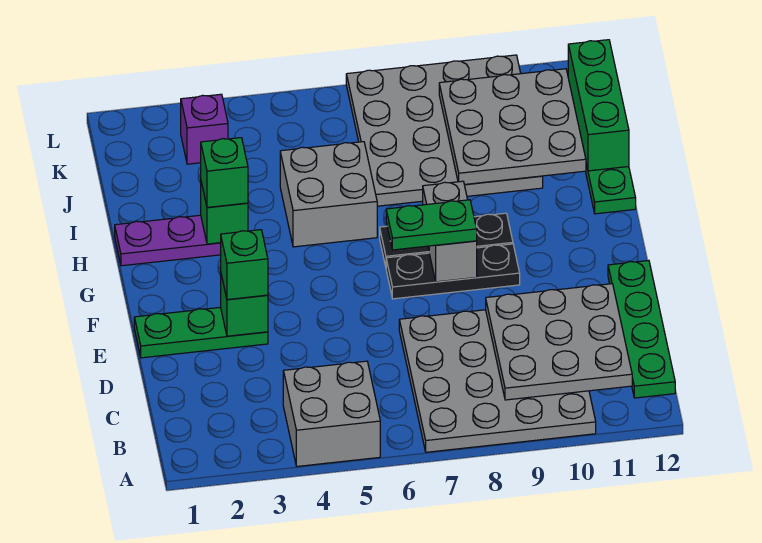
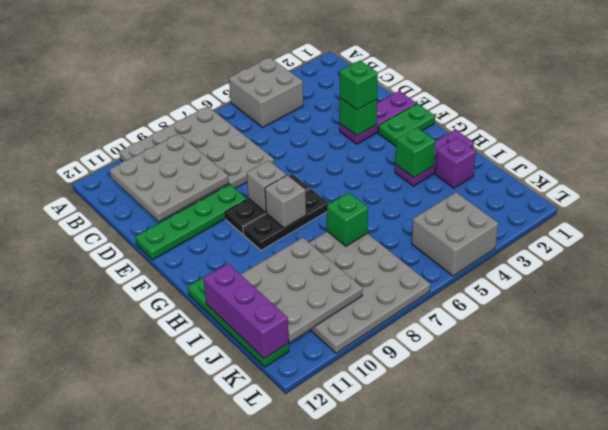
green plate B12:E12 level 1 -> green plate E9:E12 level 1
green plate E1:E3 level 1 -> purple plate E1:E3 level 1
green plate F7:F8 level 3 -> green plate F1:F2 level 1
green brick H3 level 3 -> green brick I7 level 2
grey brick H5:I6 level 1 -> grey brick K4:L5 level 1
green brick I12:K12 level 2 -> purple brick I12:K12 level 2
purple brick K3 level 1 -> purple brick I2 level 1

